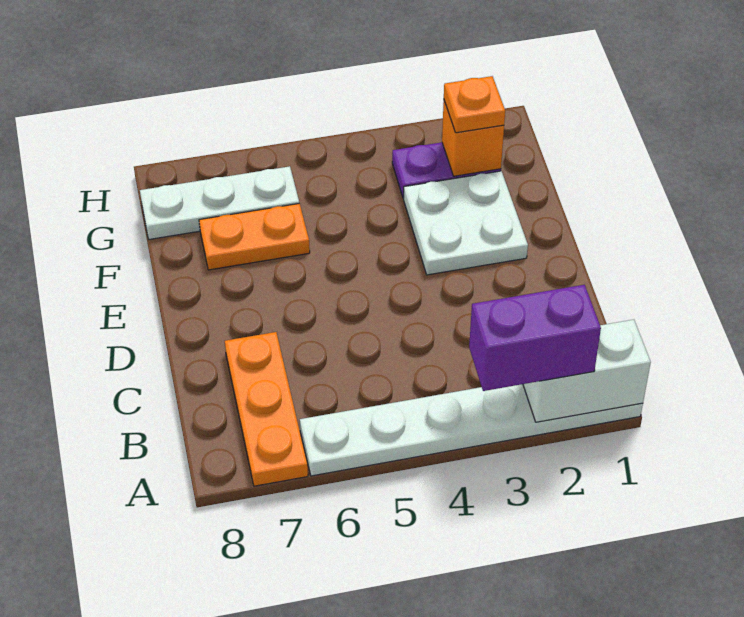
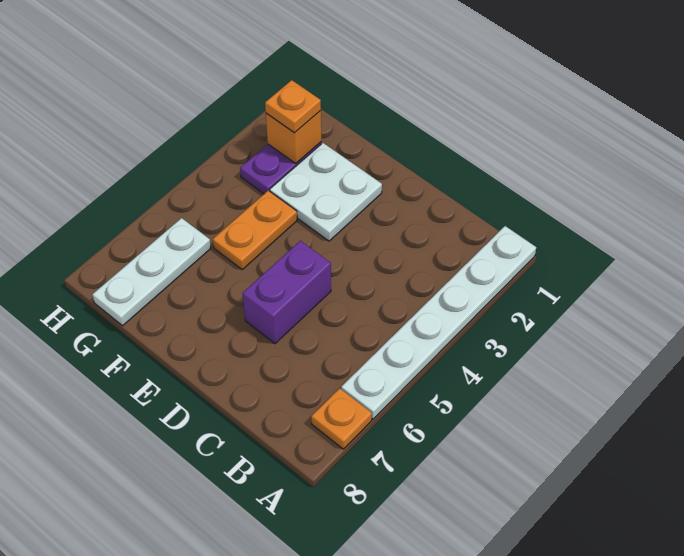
white brick A1:A2 level 2 -> none
purple brick A2:A3 level 3 -> purple brick D5:D6 level 1
orange plate A7:C7 level 1 -> orange plate A7 level 1
orange plate F6:F7 level 1 -> orange plate F4:F5 level 1

